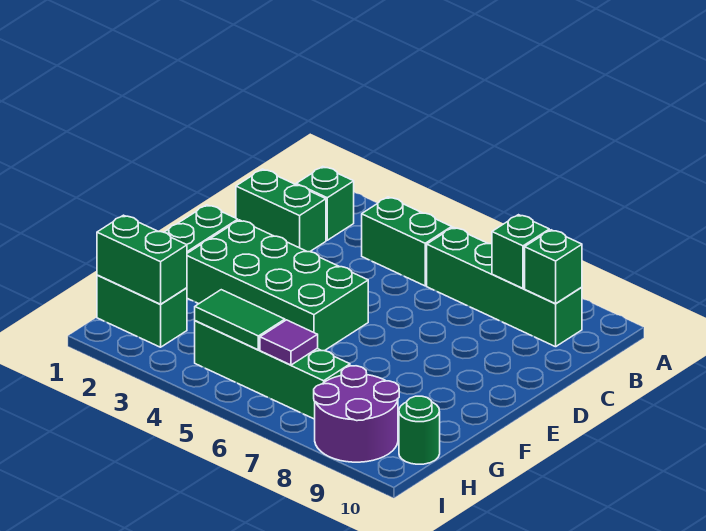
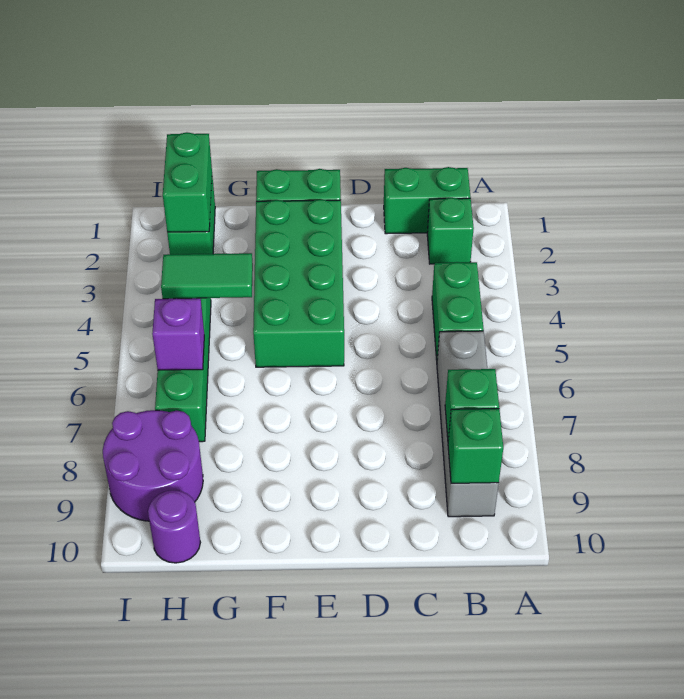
green brick B6:B9 level 1 -> grey brick B6:B9 level 1
green brick C1:C2 level 1 -> green brick B1:C1 level 1
green tile H4:H5 level 2 -> green tile G4:H4 level 2
purple tile H6 level 2 -> purple brick H6 level 2
green round brick H10 level 1 -> purple round brick H10 level 1

